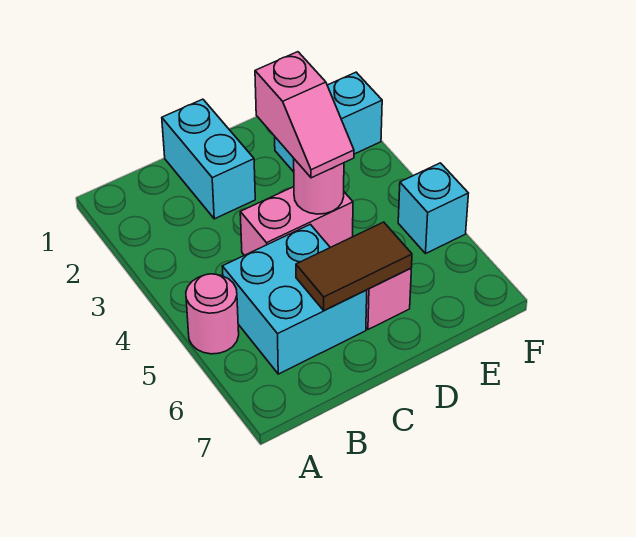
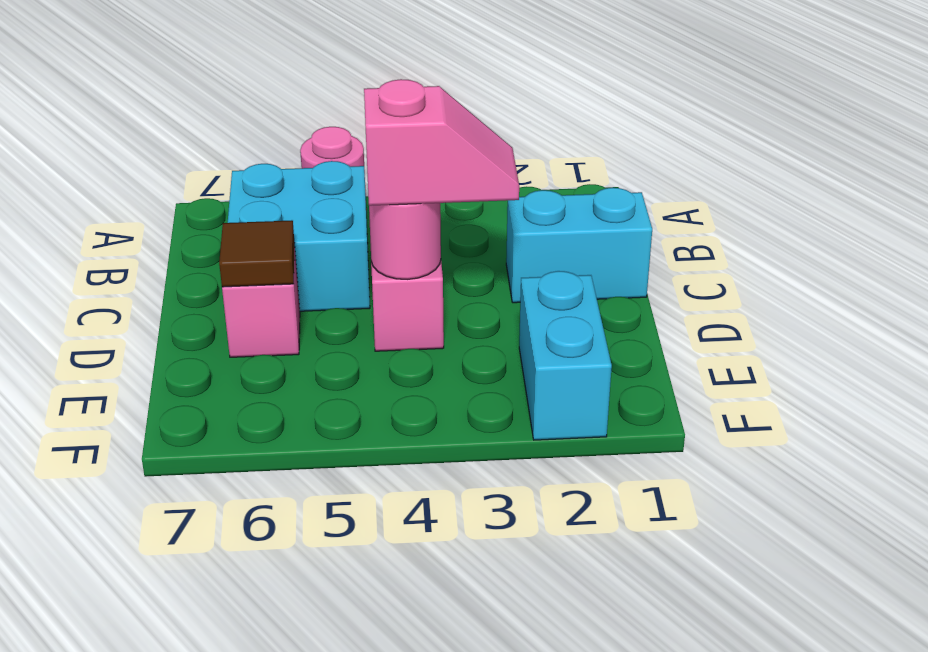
brown tile C6:D6 level 2 -> brown tile D6 level 2
pink slope D3:D4 level 3 top 3 -> pink slope D3:D4 level 3 top 4
cyan brick F5 level 1 -> none

